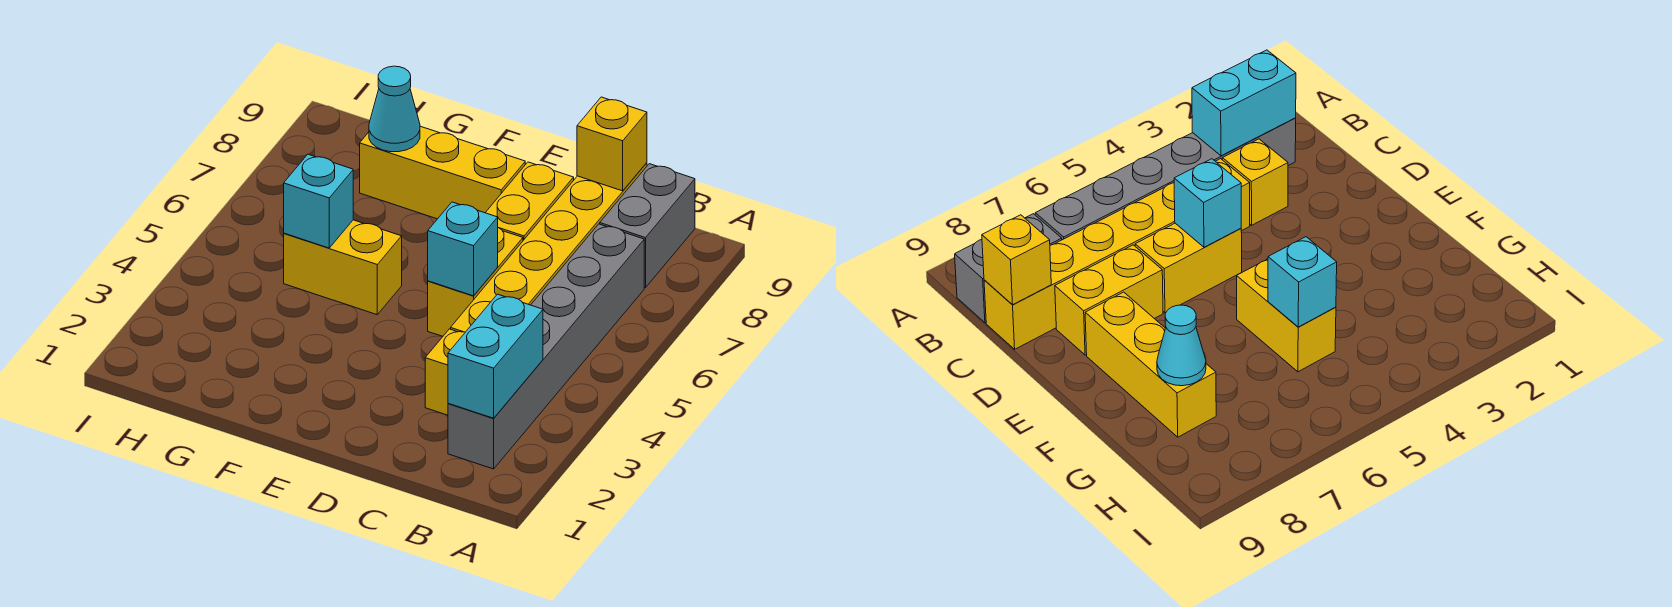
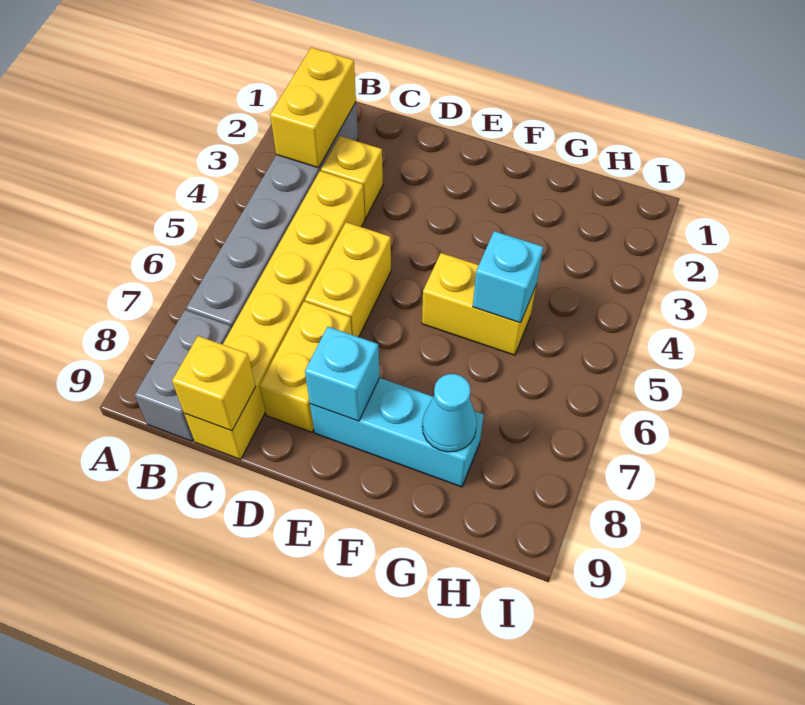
cyan brick B2:B3 level 2 -> yellow brick B2:B3 level 2
cyan brick D5 level 2 -> cyan brick E8 level 2
yellow brick E8:G8 level 1 -> cyan brick E8:G8 level 1

